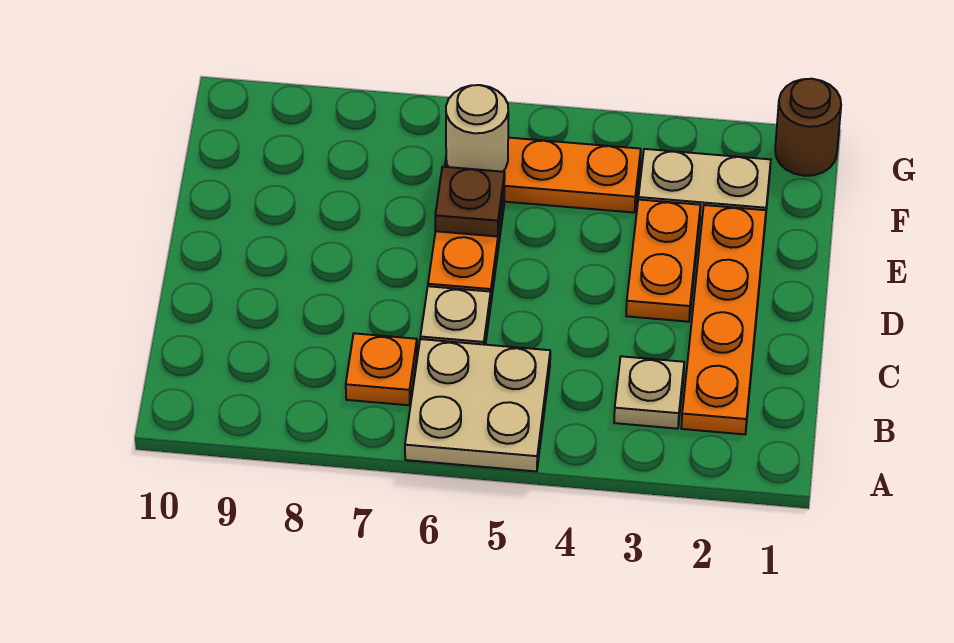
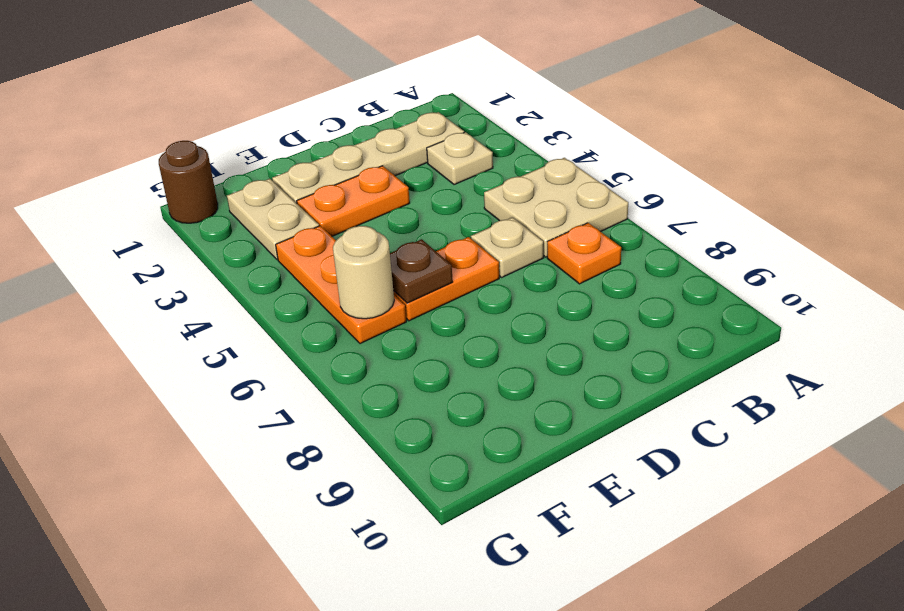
orange plate B2:E2 level 1 -> tan plate B2:E2 level 1

